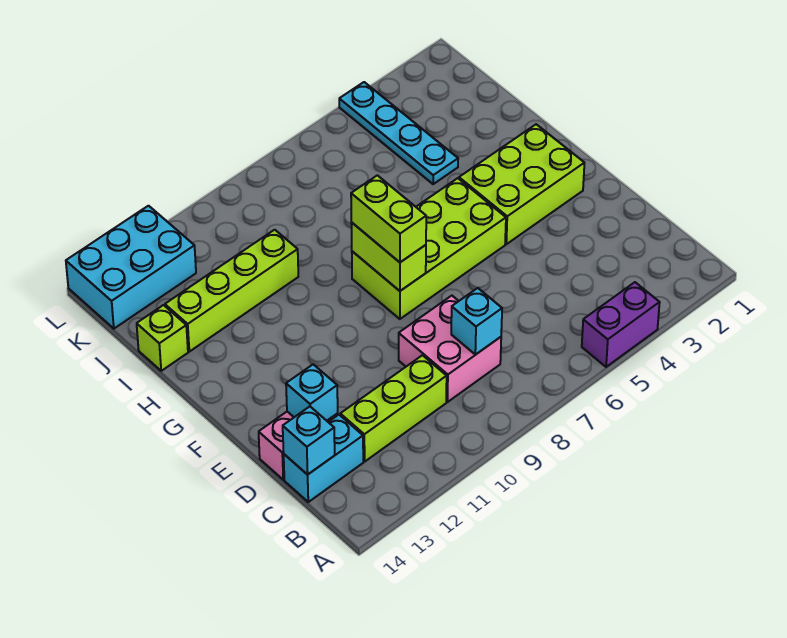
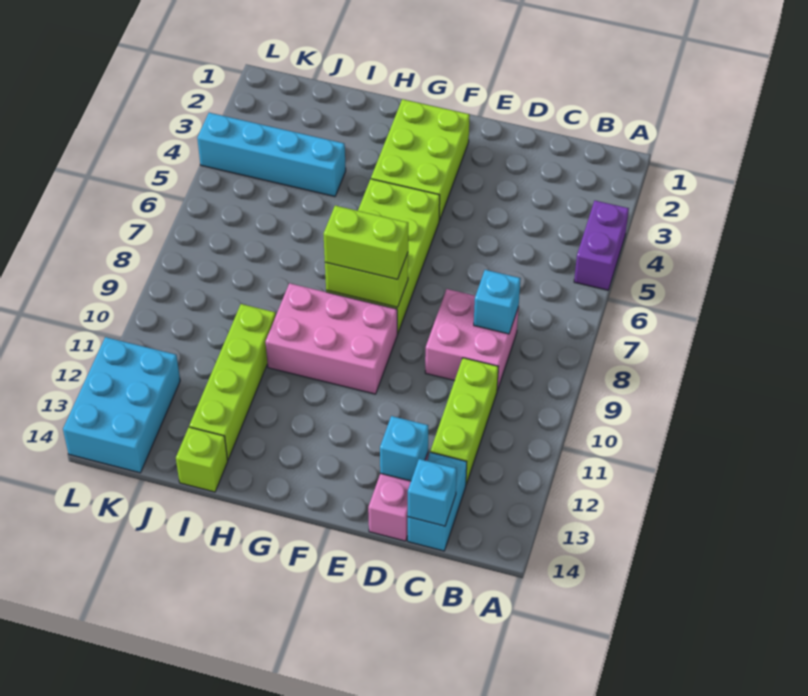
none -> pink brick F9:H10 level 1
cyan plate I4:L4 level 1 -> cyan brick I4:L4 level 1

